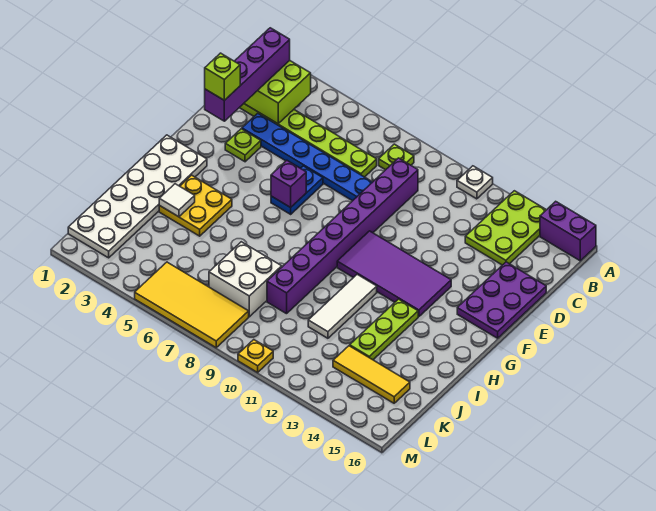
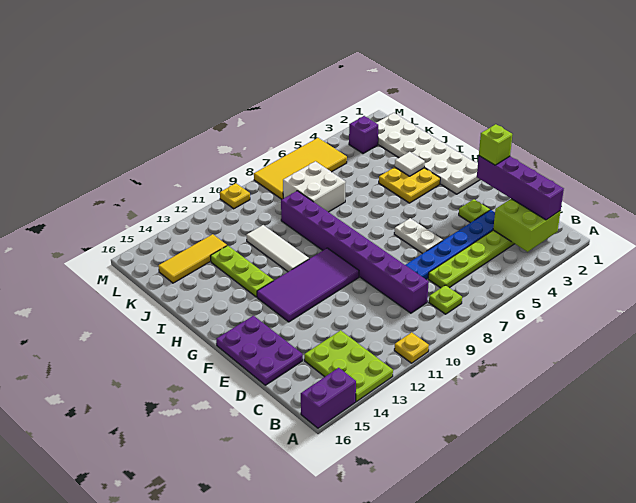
white plate A11 level 1 -> yellow plate A11 level 1
blue plate E6:F6 level 1 -> white plate E6:F6 level 1
purple brick F6 level 2 -> purple brick L3 level 1

